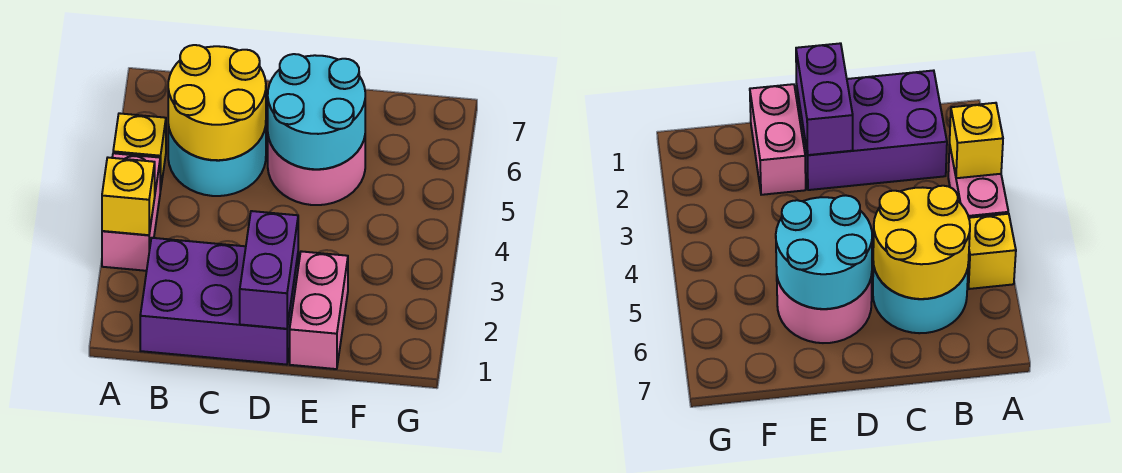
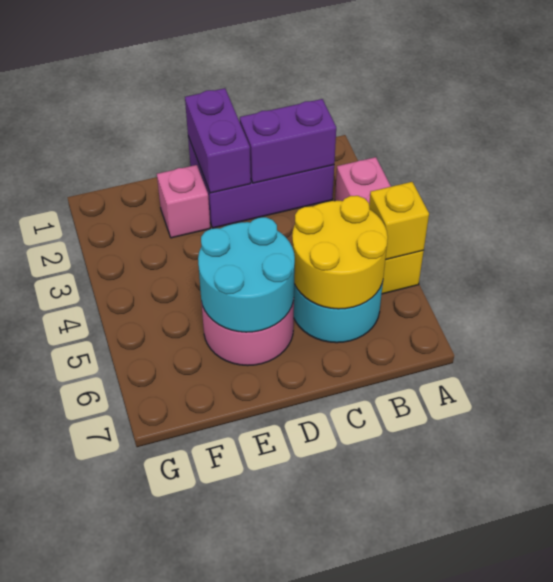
yellow brick A3 level 2 -> yellow brick A5 level 2
none -> purple brick B2:C2 level 2
pink brick E1:E2 level 1 -> pink brick E2 level 1

